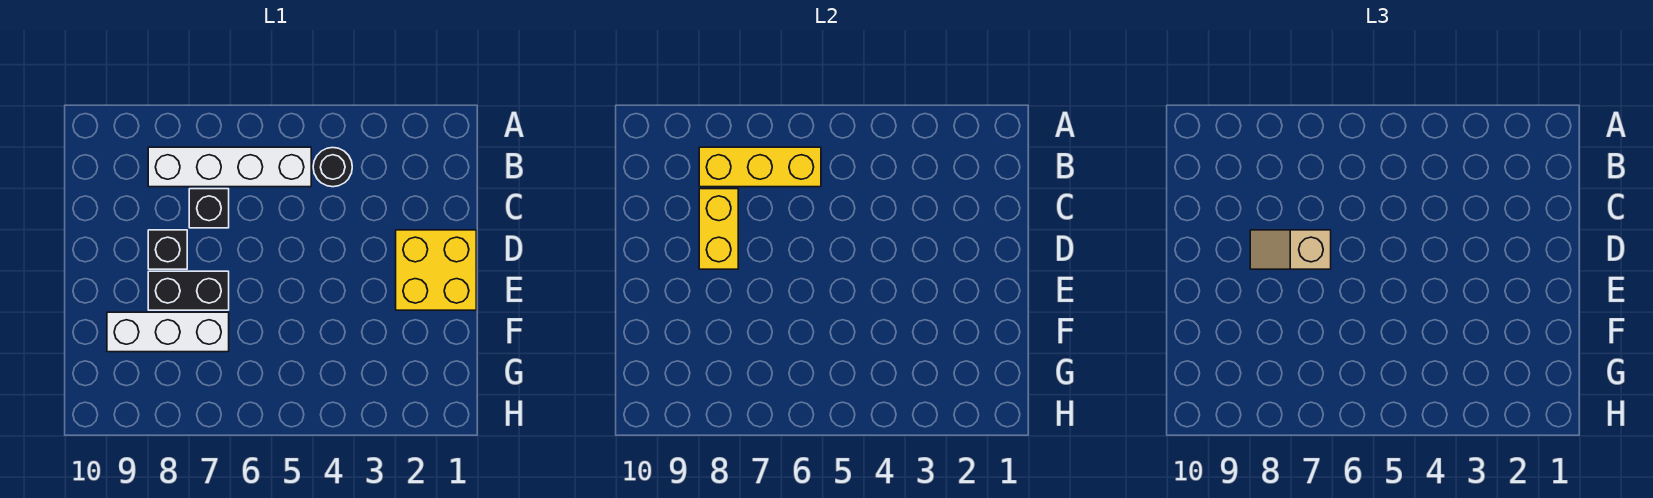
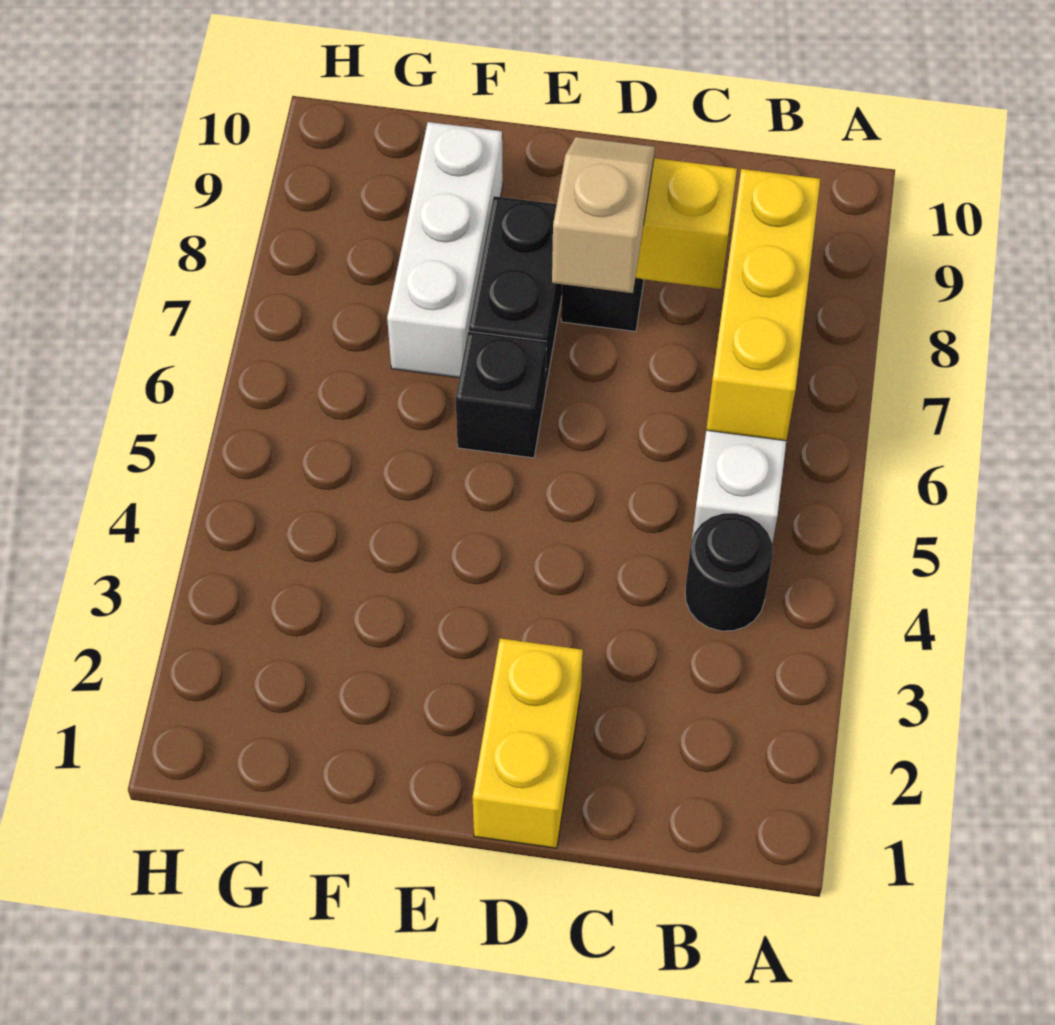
black brick C7 level 1 -> black brick E6 level 1
yellow brick D1:E2 level 1 -> yellow brick D1:D2 level 1

